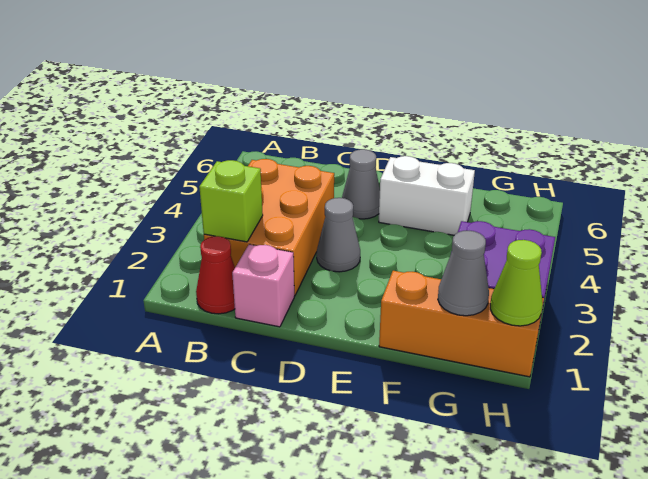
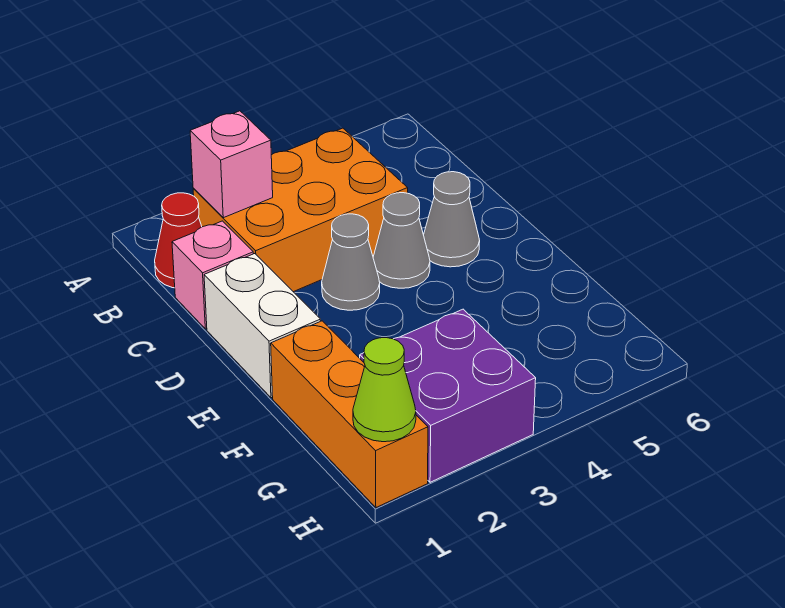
lime brick B2 level 2 -> pink brick B2 level 2
white brick E5:F5 level 1 -> white brick D1:E1 level 1
grey cone G1 level 2 -> grey cone D4 level 1

